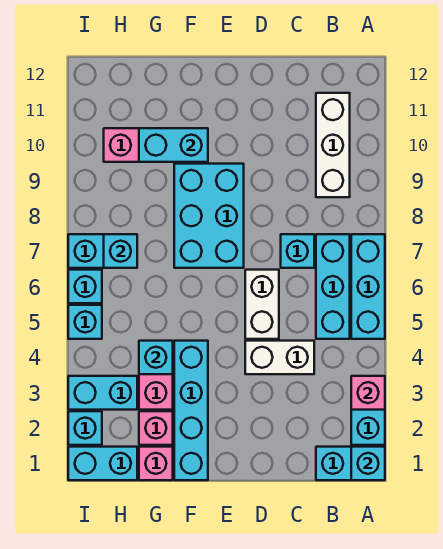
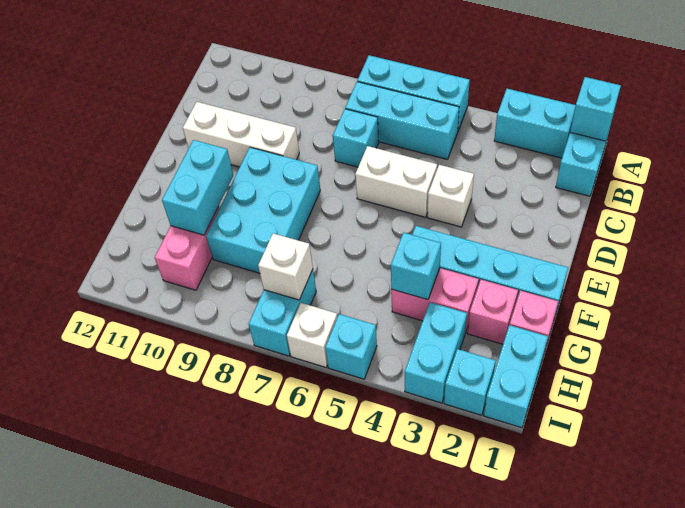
pink brick A3 level 2 -> none
white brick B9:B11 level 1 -> white brick D9:D11 level 1
white brick C4:D4 level 1 -> white brick D4 level 1
cyan brick E7:F9 level 1 -> cyan brick E8:G9 level 1
cyan brick H7 level 2 -> white brick H7 level 2
cyan brick I6 level 1 -> white brick I6 level 1

